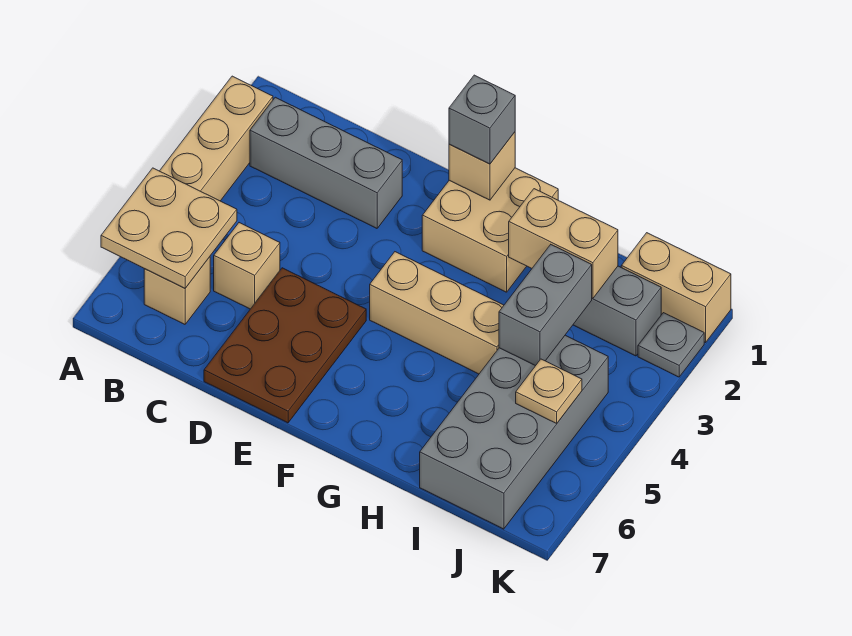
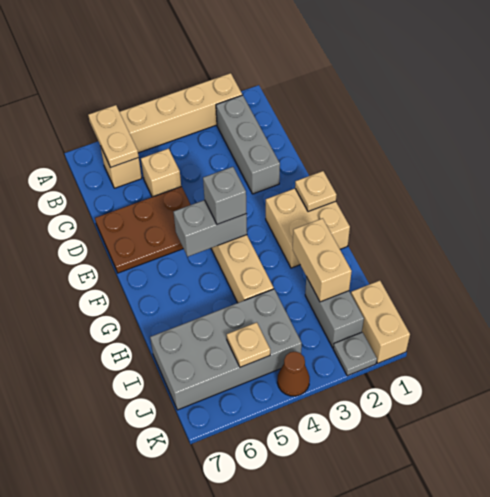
tan plate A5:B6 level 2 -> tan plate A6:B6 level 2
tan brick F1 level 2 -> tan plate F1 level 2
grey brick F1 level 3 -> grey brick F4 level 3
grey brick I3:I4 level 2 -> grey brick F4:F5 level 2
none -> brown cone K4 level 1

